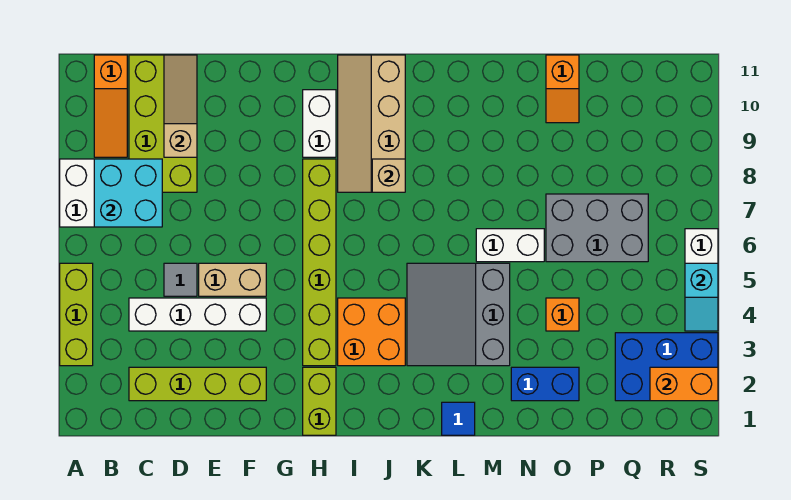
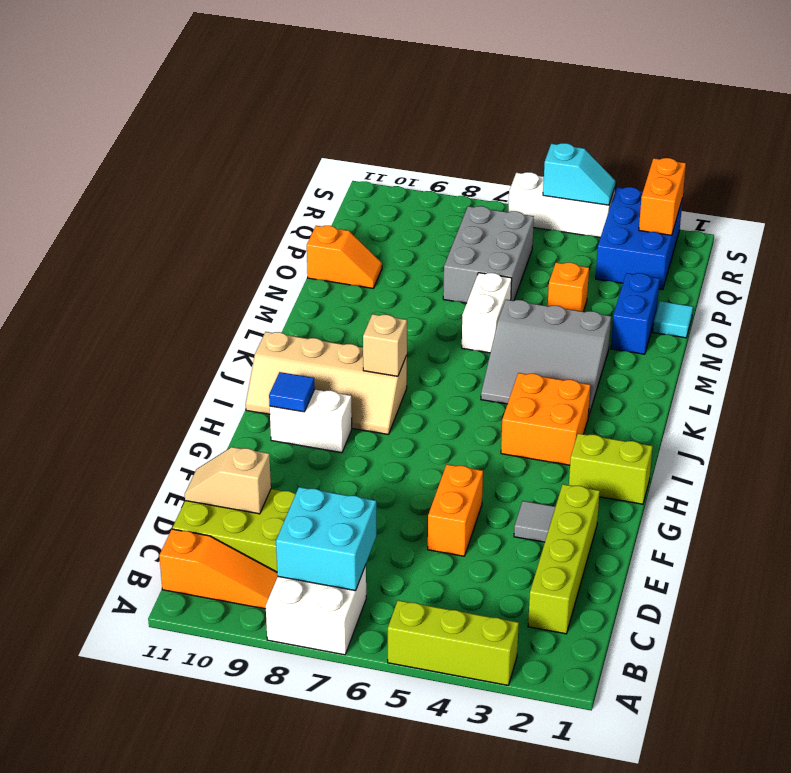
white brick C4:F4 level 1 -> none
grey tile D5 level 1 -> grey tile F3 level 1
tan slope D9:D11 level 2 top 9 -> tan slope D10:D11 level 2 top 10
tan brick E5:F5 level 1 -> orange brick E5:F5 level 1
lime brick H3:H8 level 1 -> none
blue tile L1 level 1 -> blue tile H10 level 2
none -> cyan tile O1 level 1

